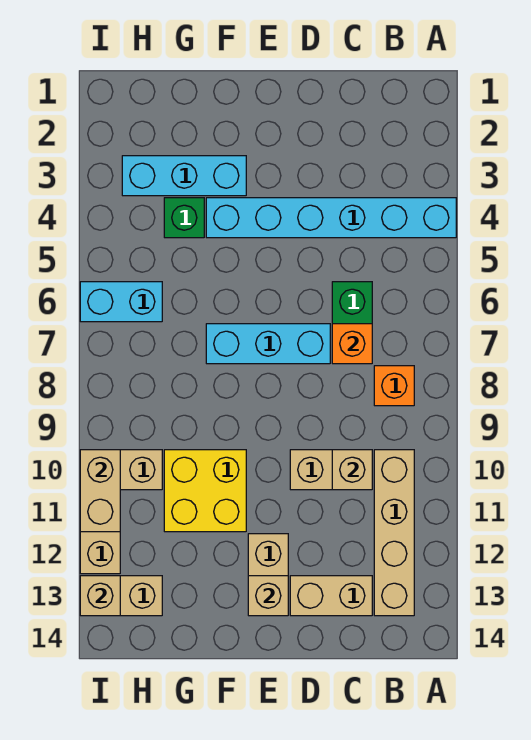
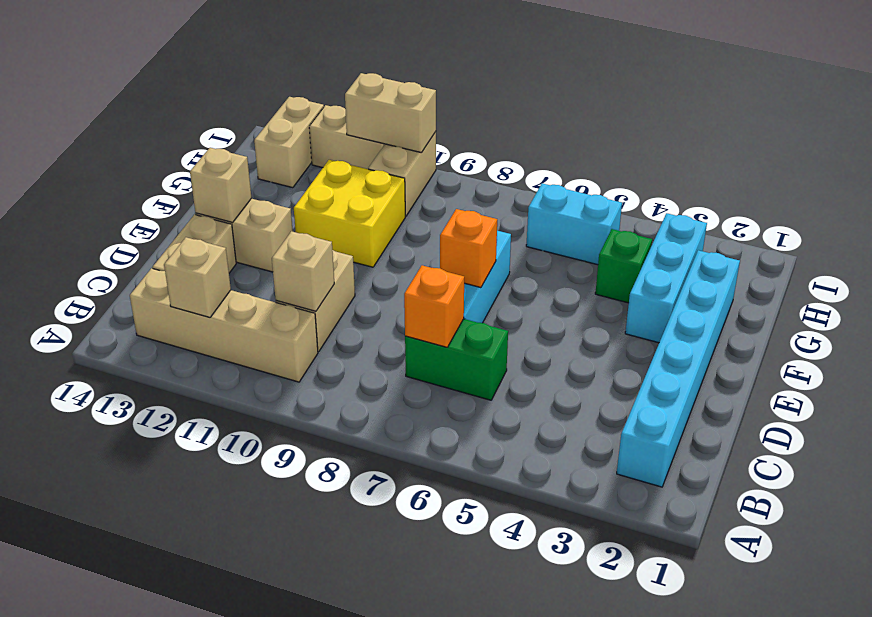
cyan brick A4:F4 level 1 -> cyan brick B2:G2 level 1
orange brick B8 level 1 -> orange brick E7 level 2
cyan brick H6:I6 level 1 -> cyan brick H5:H6 level 1
tan brick I13 level 2 -> tan brick B12 level 2

